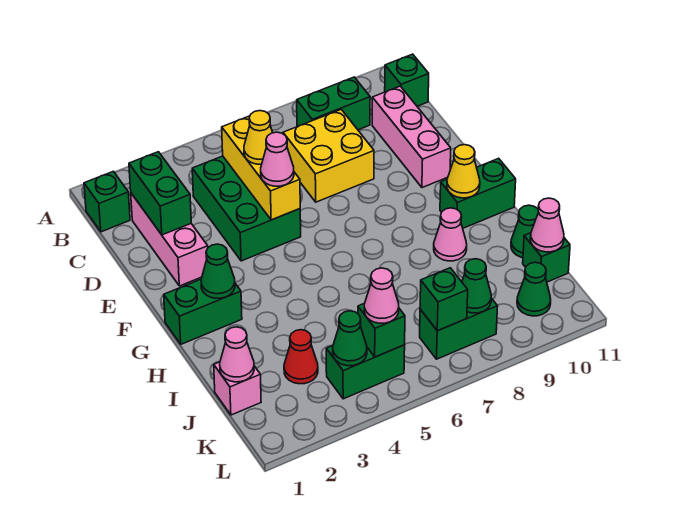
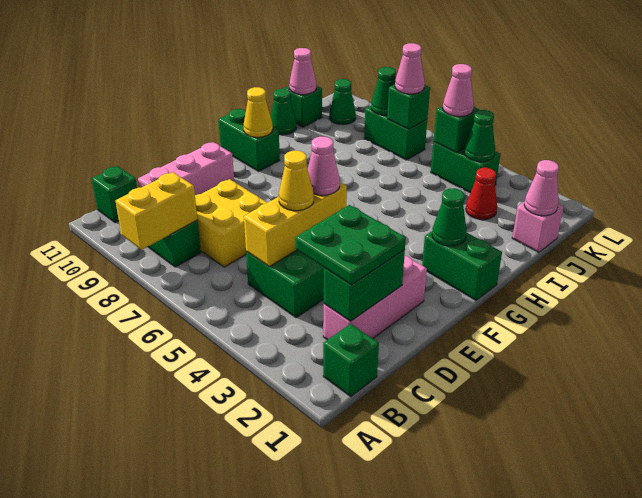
none -> yellow brick A8:B8 level 2
none -> green plate C2:D3 level 3
pink cone H9 level 1 -> pink cone K7 level 3

